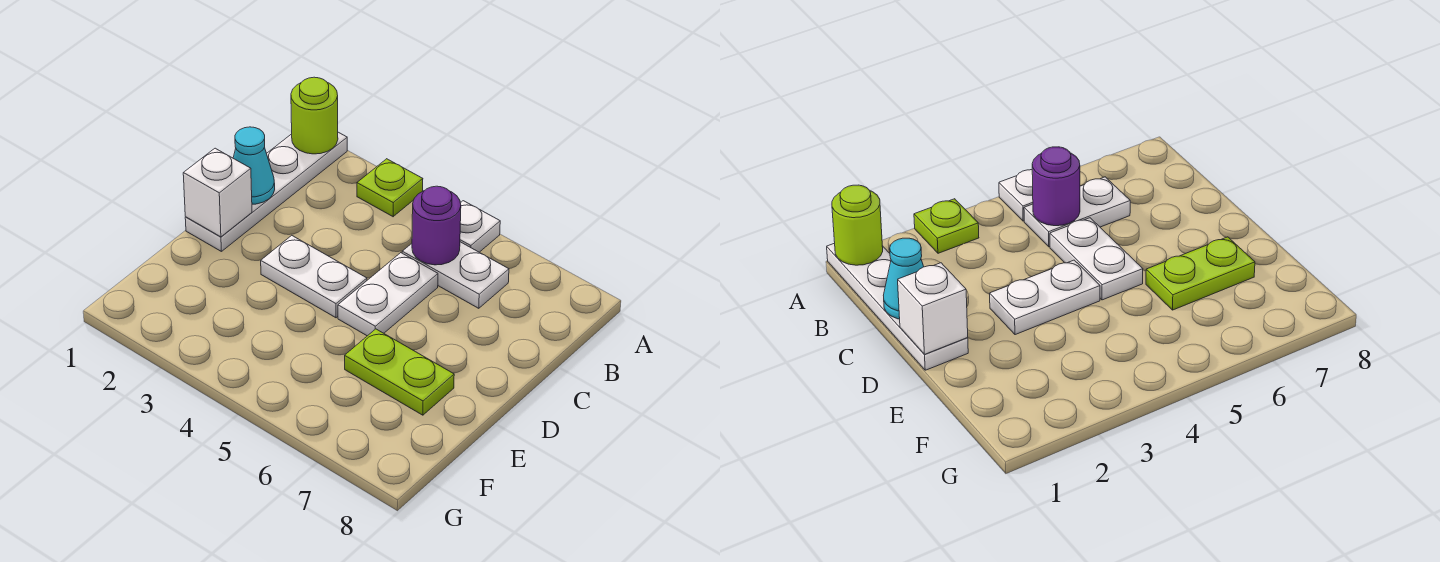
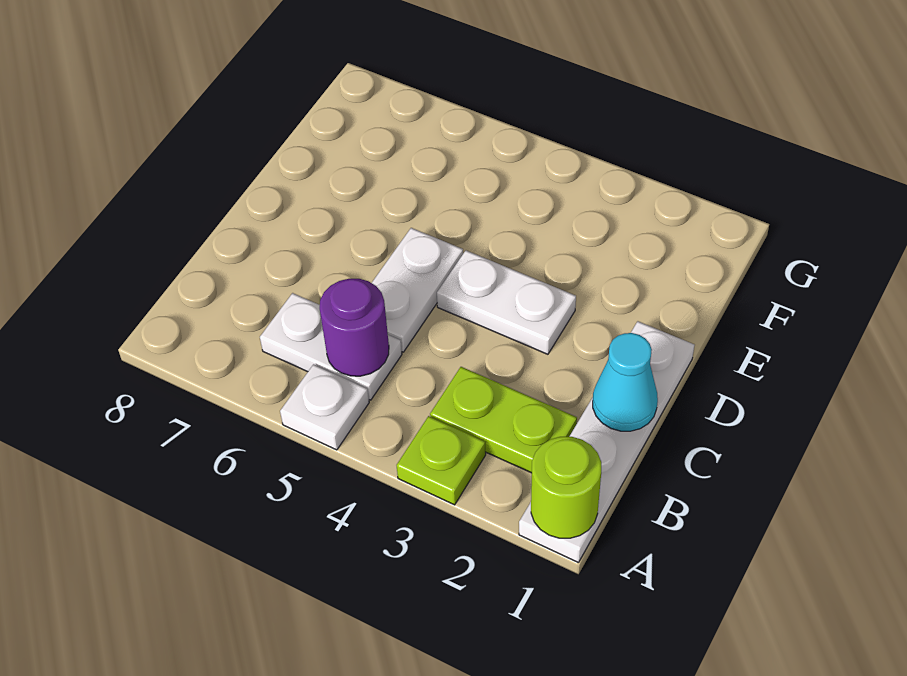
white brick D1 level 2 -> none
lime plate E6:E7 level 1 -> lime plate B2:B3 level 1

